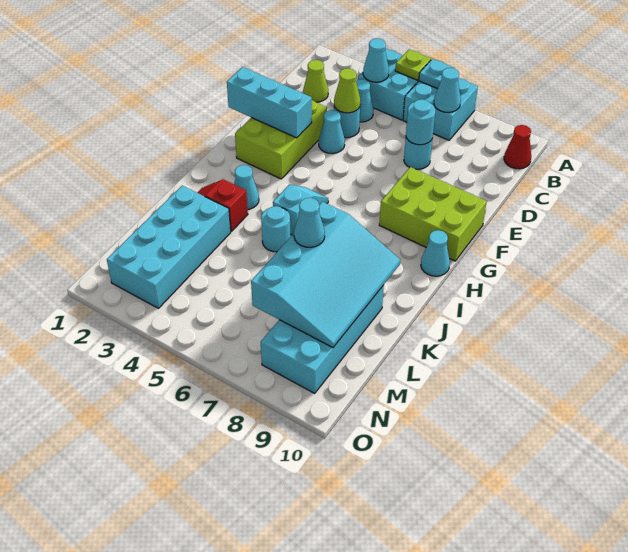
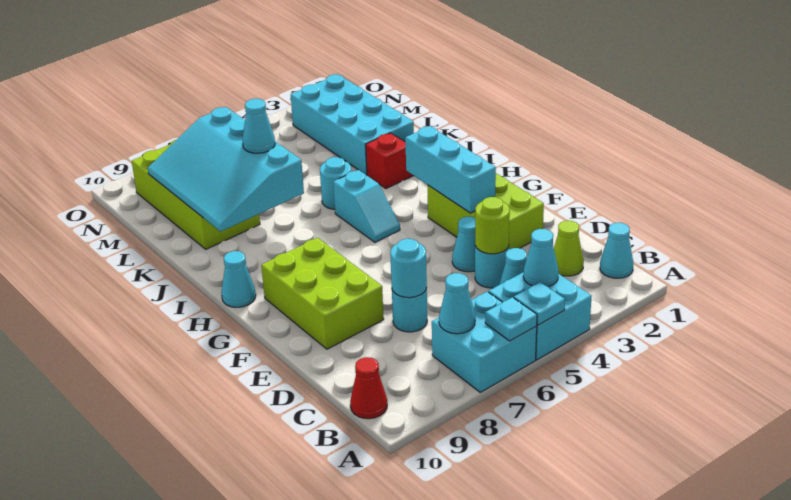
lime plate A5 level 2 -> cyan plate A5 level 2
lime cone D4 level 2 -> lime round brick D4 level 2
cyan brick F1:F3 level 2 -> cyan brick F3:H3 level 2
lime brick F8:G10 level 1 -> lime brick E8:G9 level 1
cyan cone I3 level 1 -> cyan cone B1 level 1
cyan brick K8:N9 level 1 -> lime brick K8:N9 level 1

